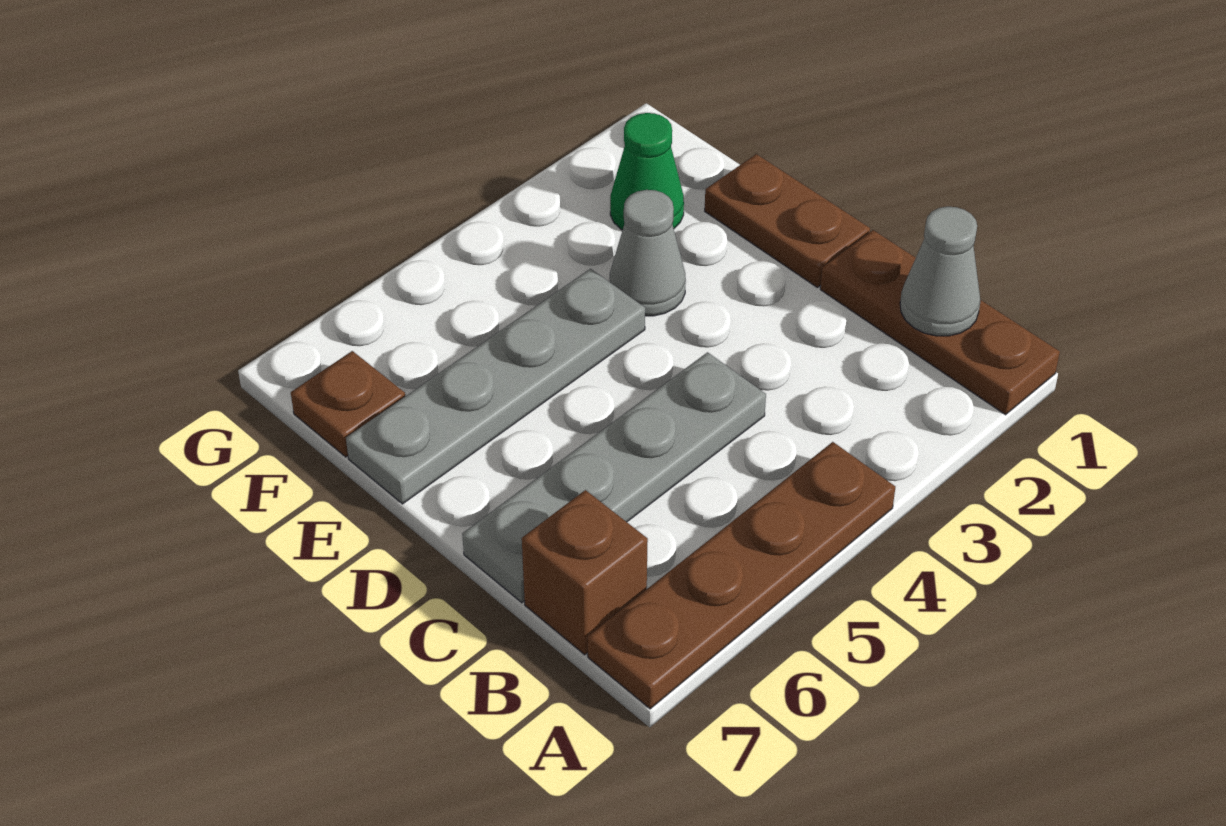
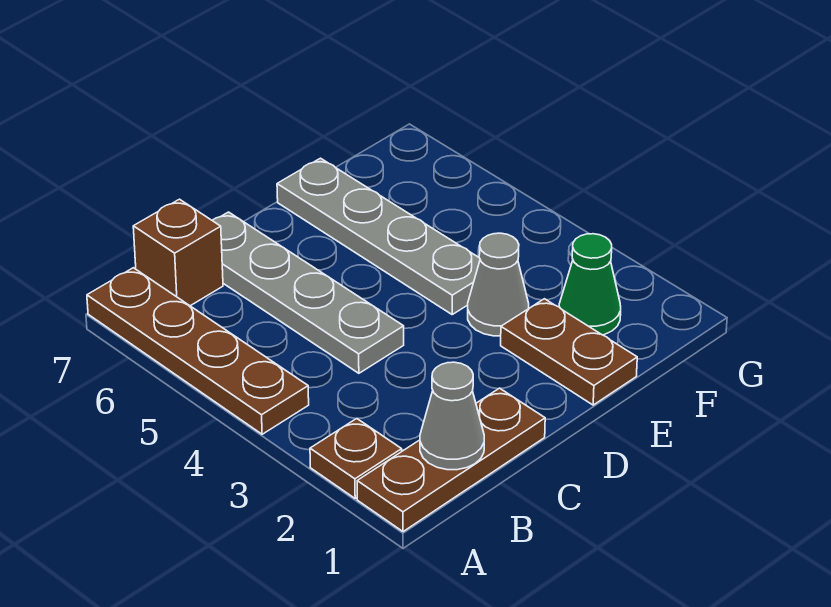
brown plate D1:E1 level 1 -> brown plate E1:E2 level 1
brown plate F7 level 1 -> brown plate A2 level 1

